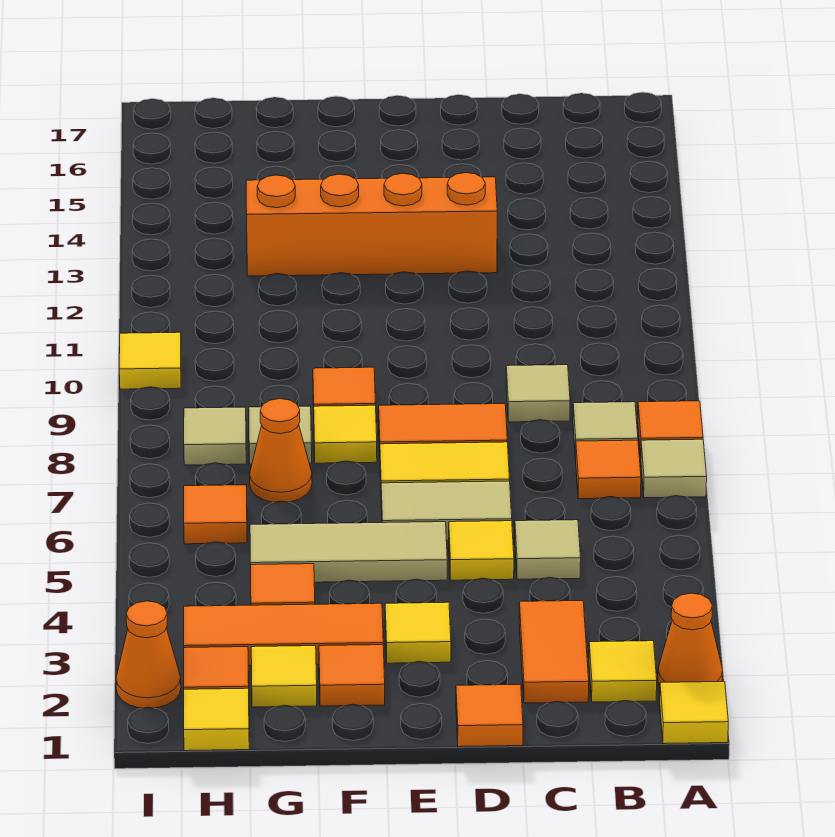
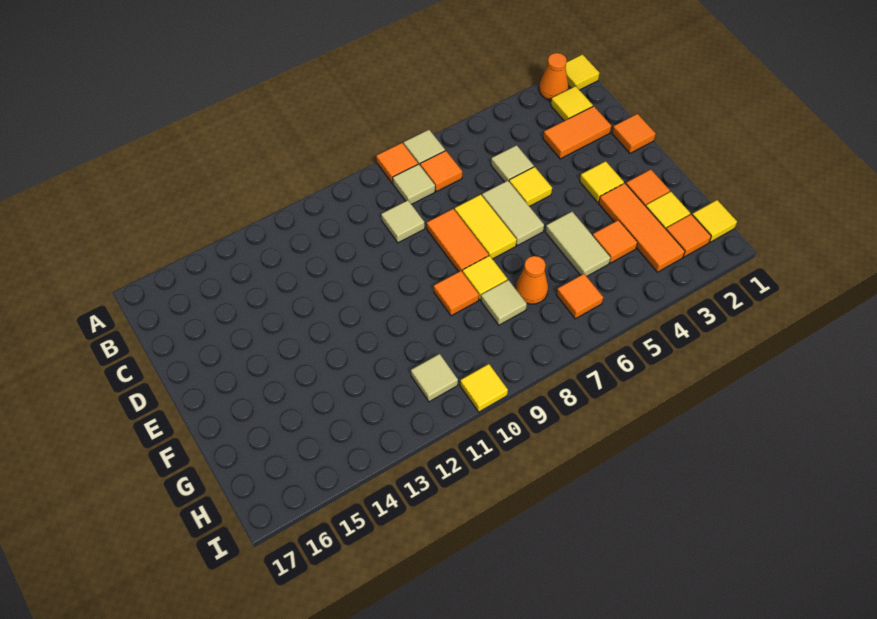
orange brick D13:G13 level 1 -> none
tan tile E5:G5 level 1 -> tan tile F5:G5 level 1
tan tile H8 level 1 -> tan tile H11 level 1
orange cone I2 level 1 -> none

